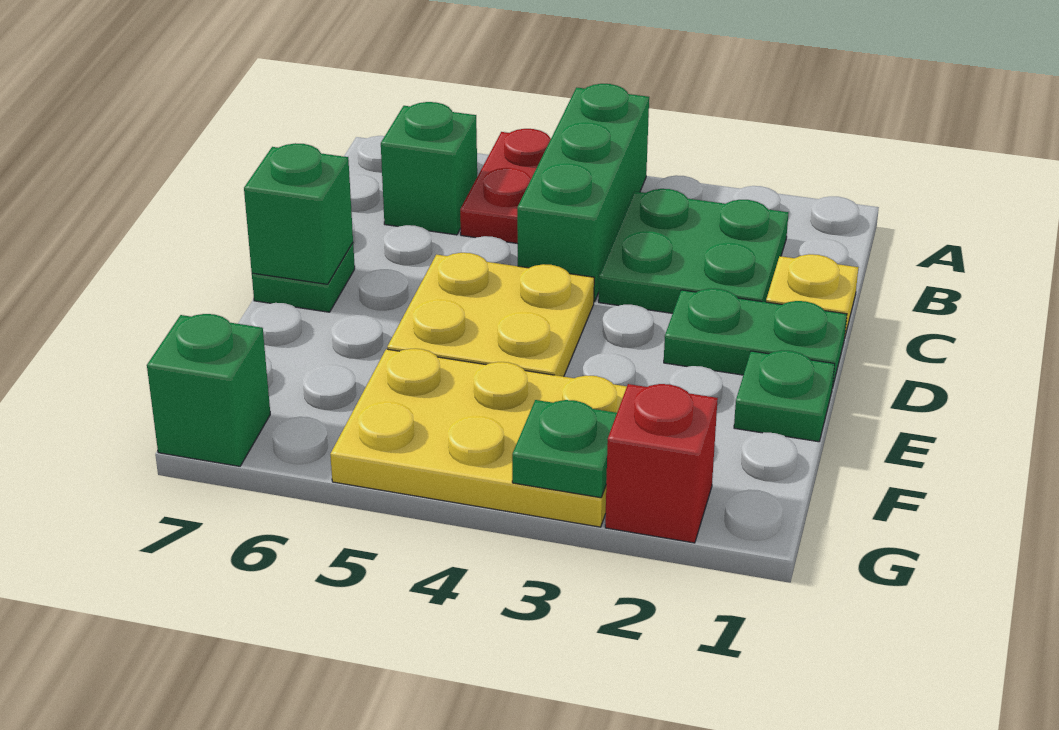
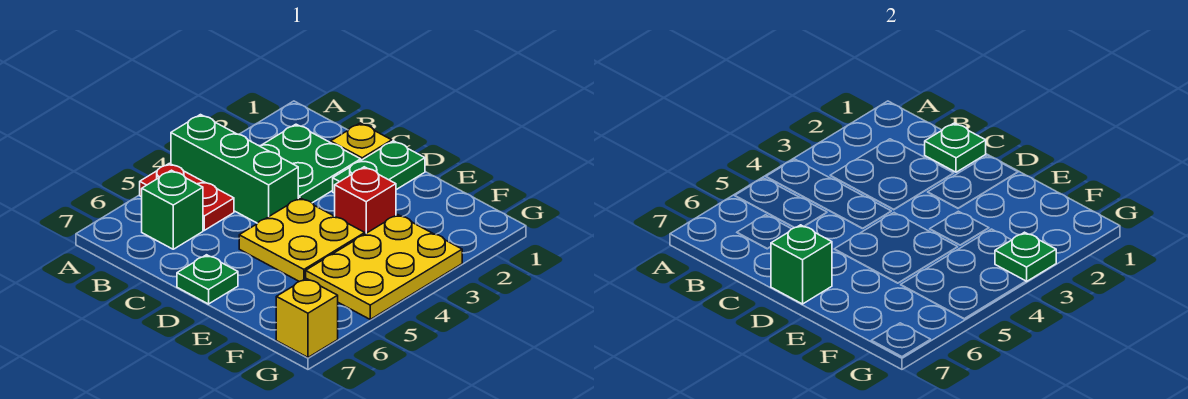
green plate E1 level 1 -> green plate C1 level 2
red brick G2 level 1 -> red brick E3 level 1
green brick G7 level 1 -> yellow brick G7 level 1

